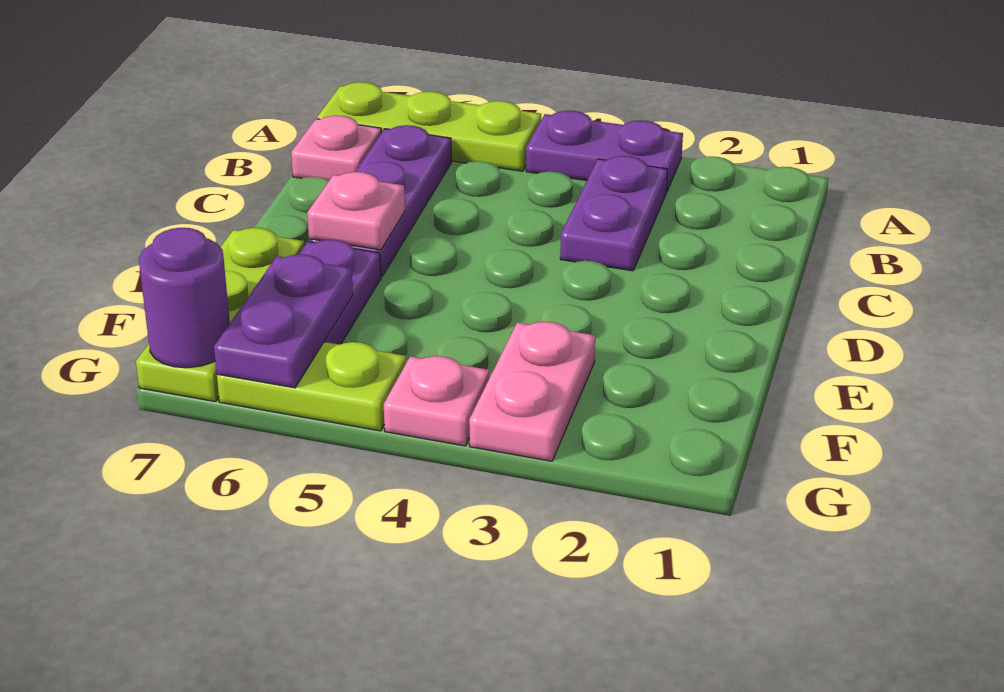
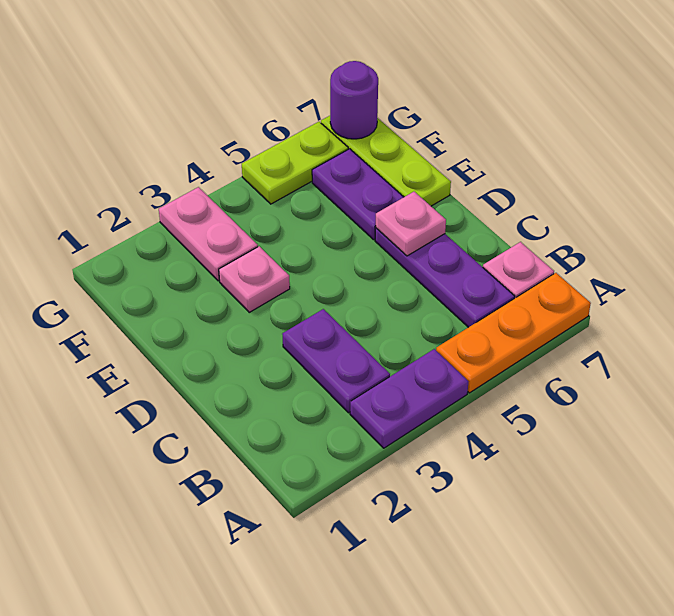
lime plate A5:A7 level 1 -> orange plate A5:A7 level 1
purple plate F6:G6 level 2 -> none
pink plate G4 level 1 -> pink plate E3 level 1

